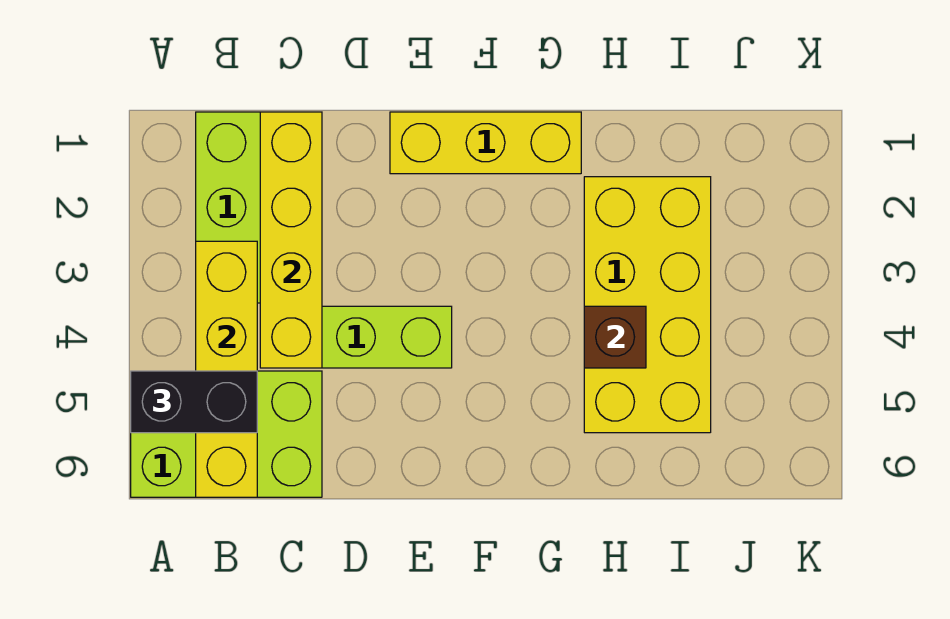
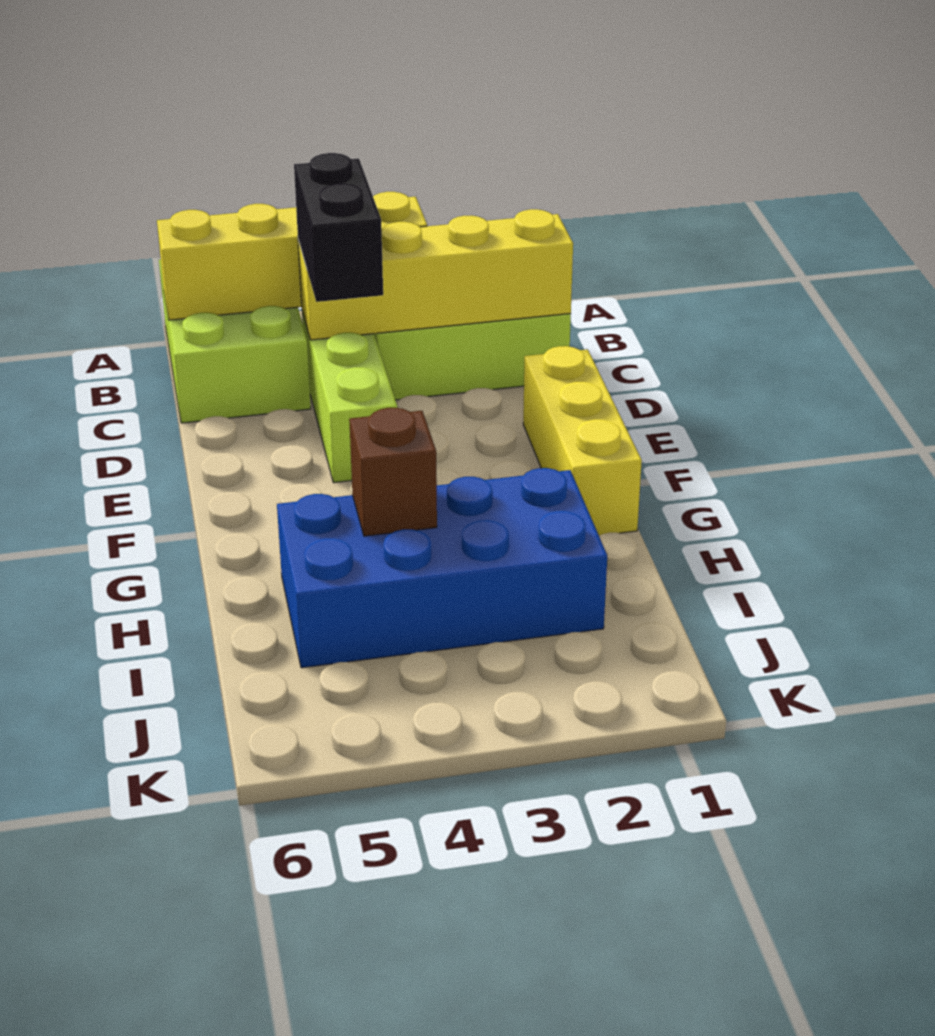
black brick A5:B5 level 3 -> black brick C4:D4 level 3
yellow brick H2:I5 level 1 -> blue brick H2:I5 level 1

